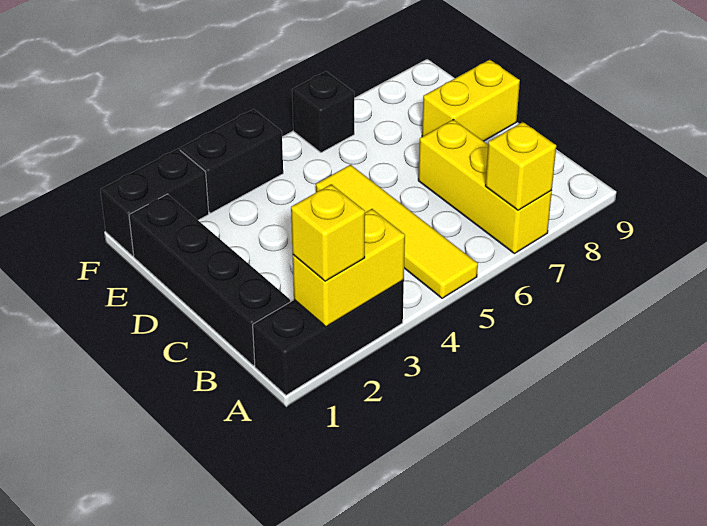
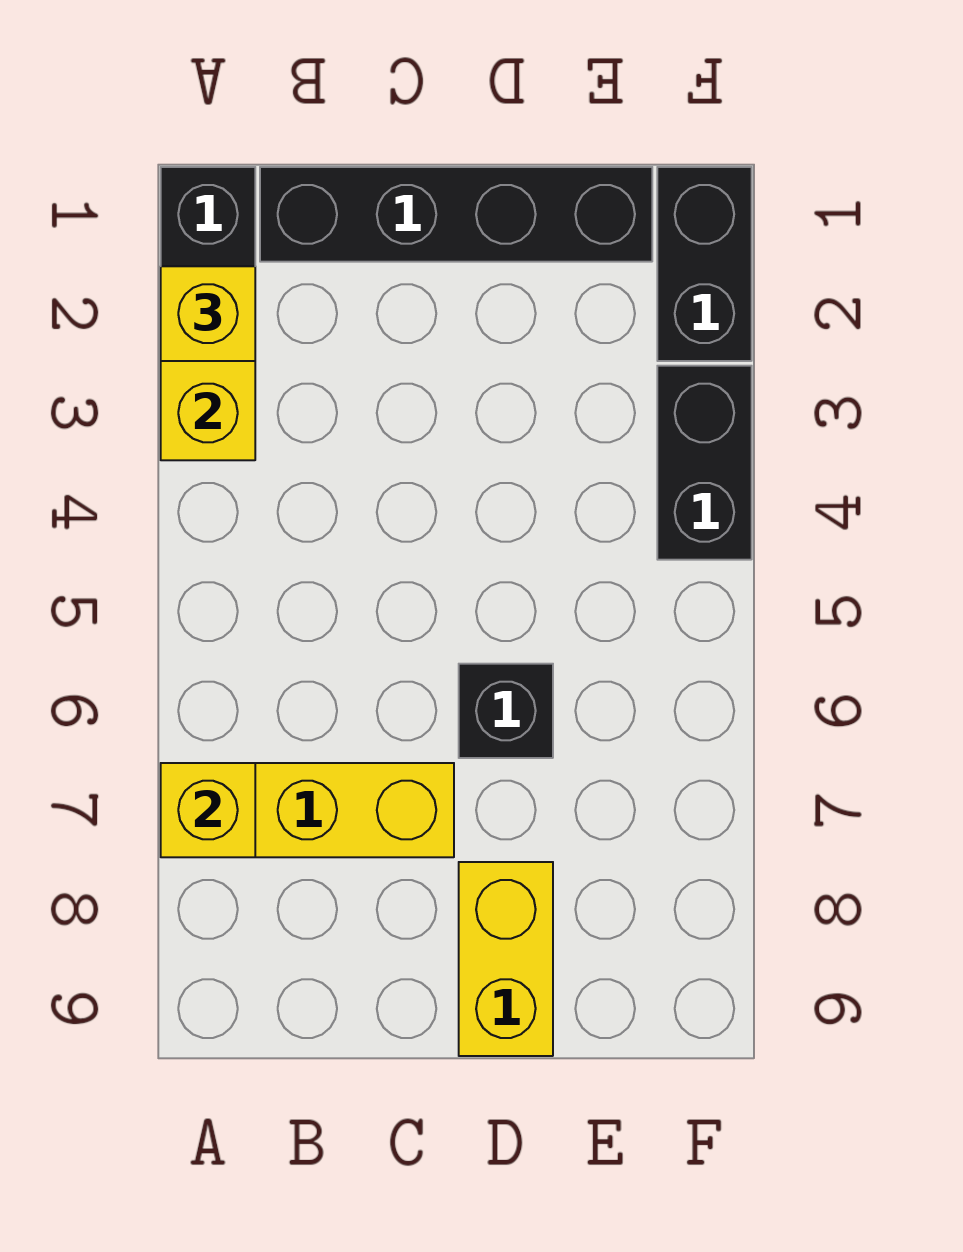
yellow tile A5:D5 level 1 -> none
black brick F6 level 1 -> black brick D6 level 1

